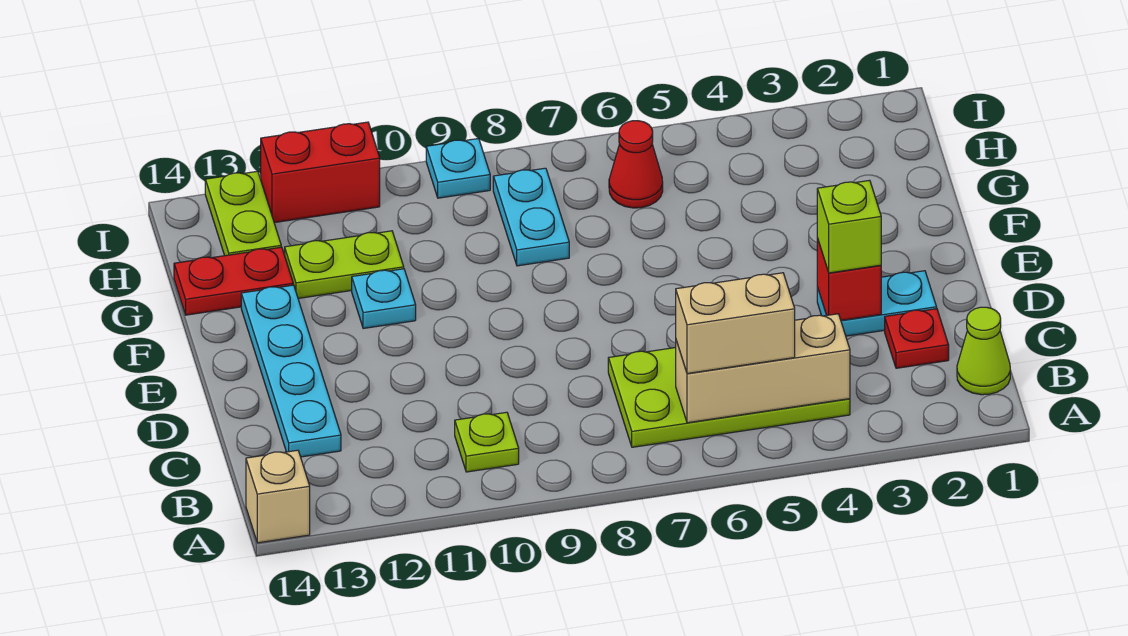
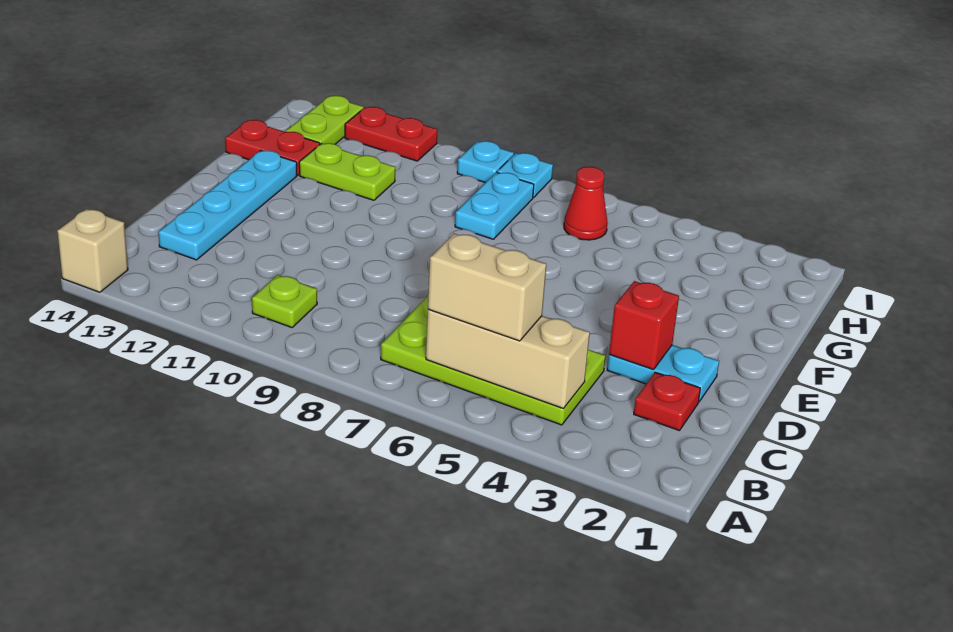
lime cone B1 level 1 -> none
lime brick D3 level 3 -> none
cyan plate F11 level 1 -> cyan plate I8 level 1
red brick I11:I12 level 1 -> red plate I11:I12 level 1

